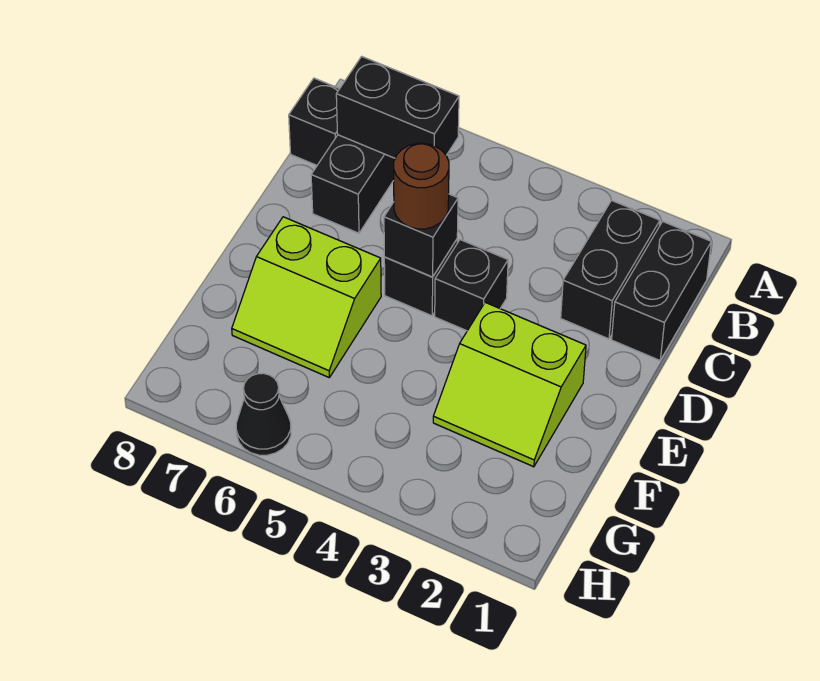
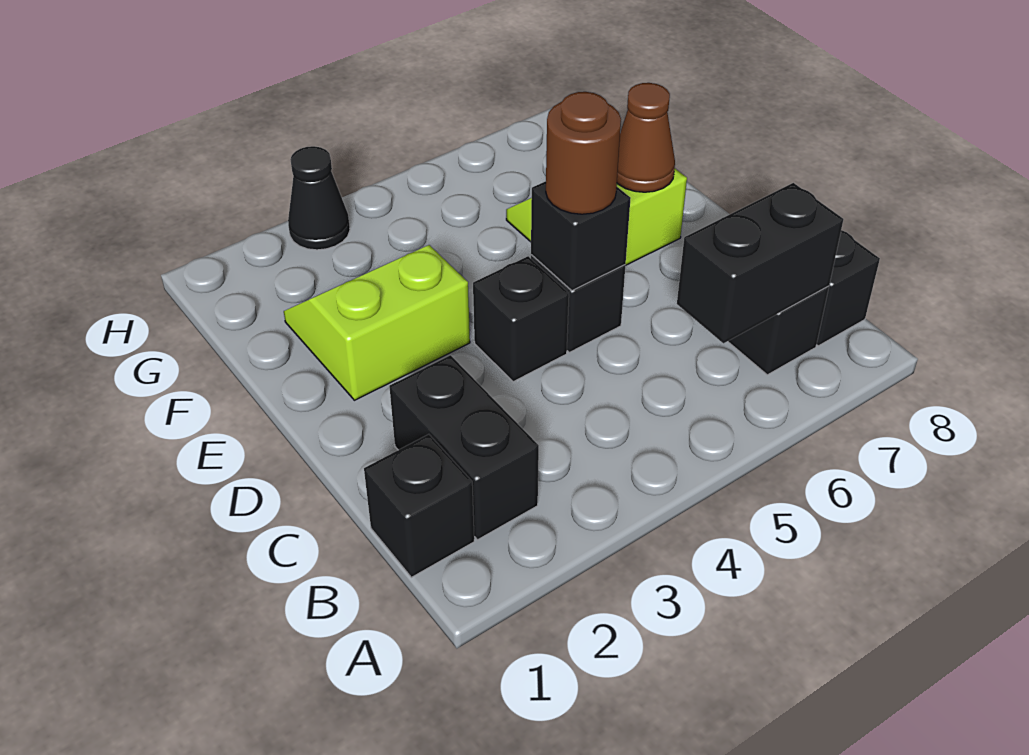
black brick B1:C1 level 1 -> black brick B1 level 1
none -> brown cone E7 level 2
black cone H6 level 1 -> black cone H3 level 1

